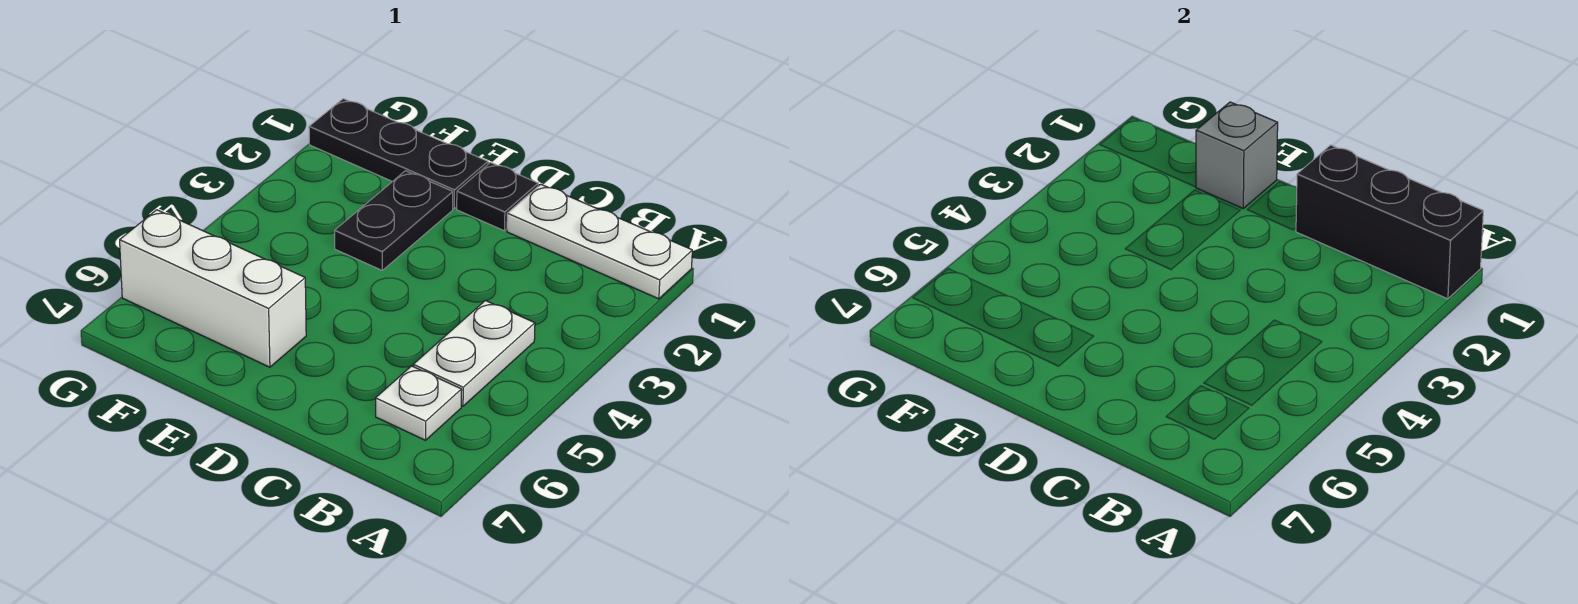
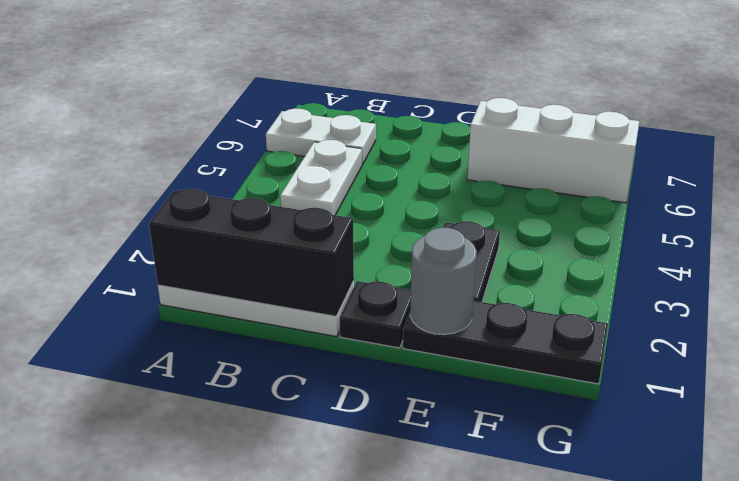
white plate B6 level 1 -> white plate A6:B6 level 1
grey brick E1 level 2 -> grey round brick E1 level 2

